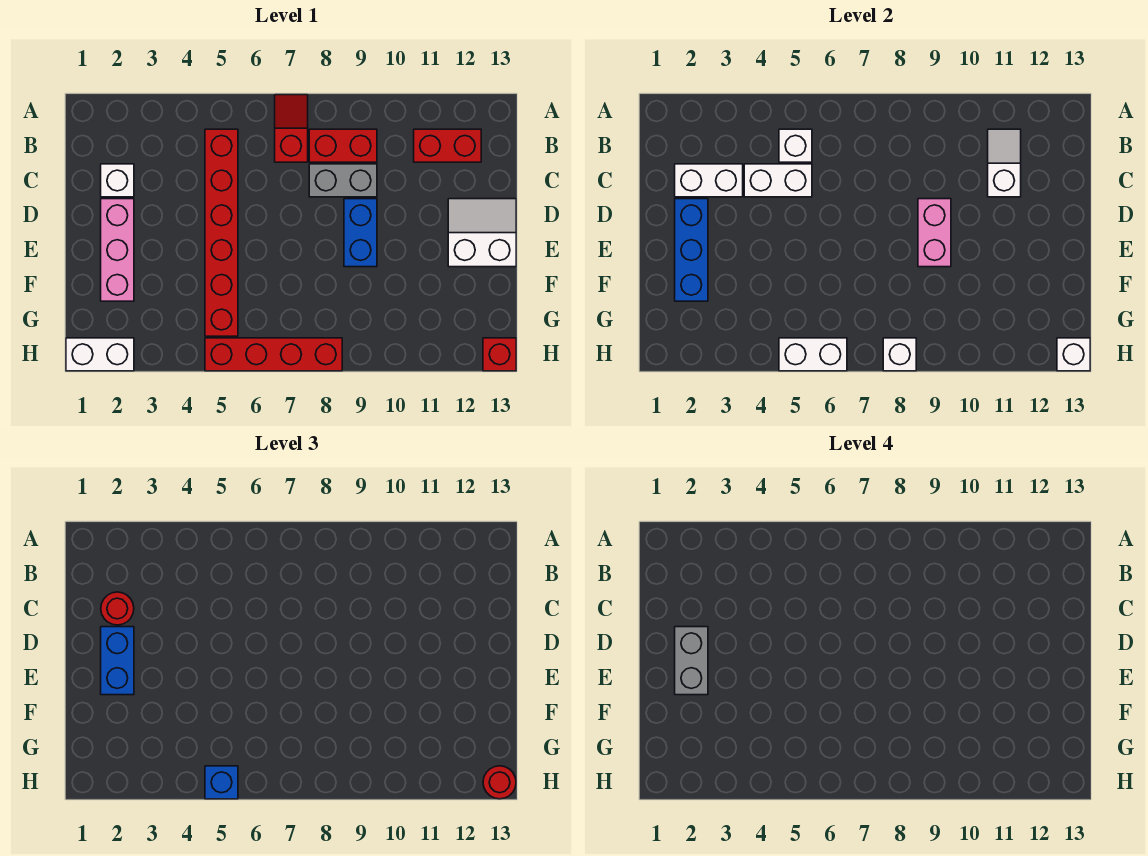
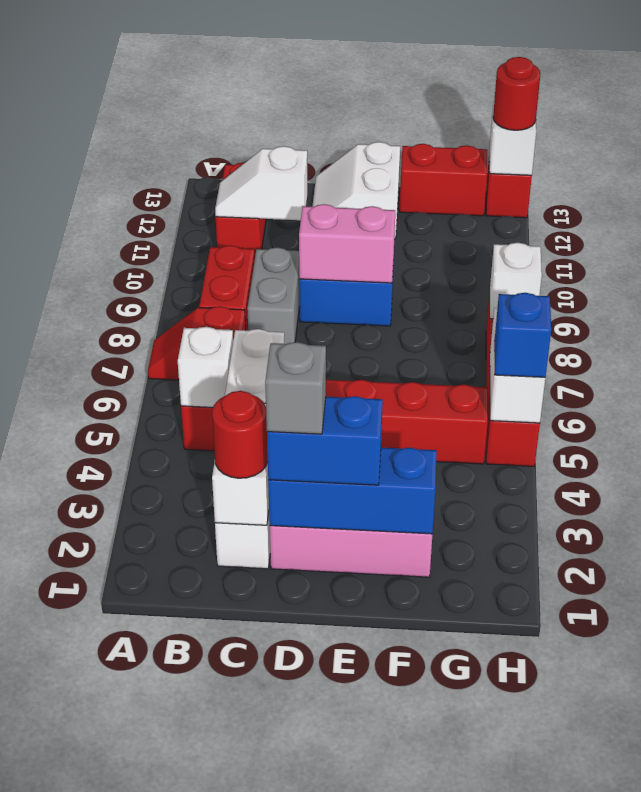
grey brick D2:E2 level 4 -> grey brick D2 level 4
none -> red brick F13:G13 level 1
white brick H1:H2 level 1 -> none

